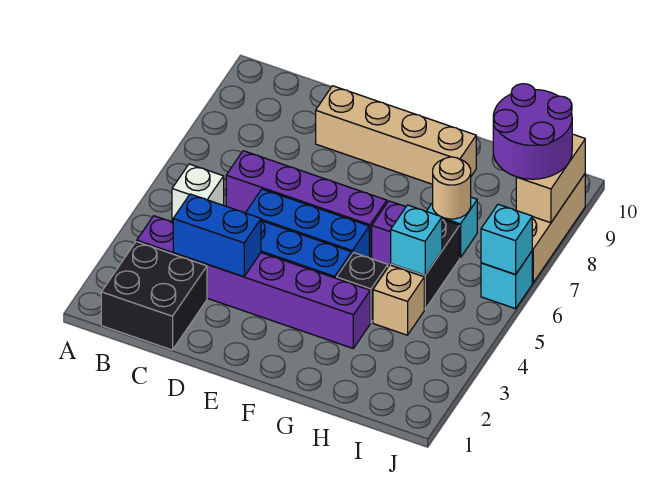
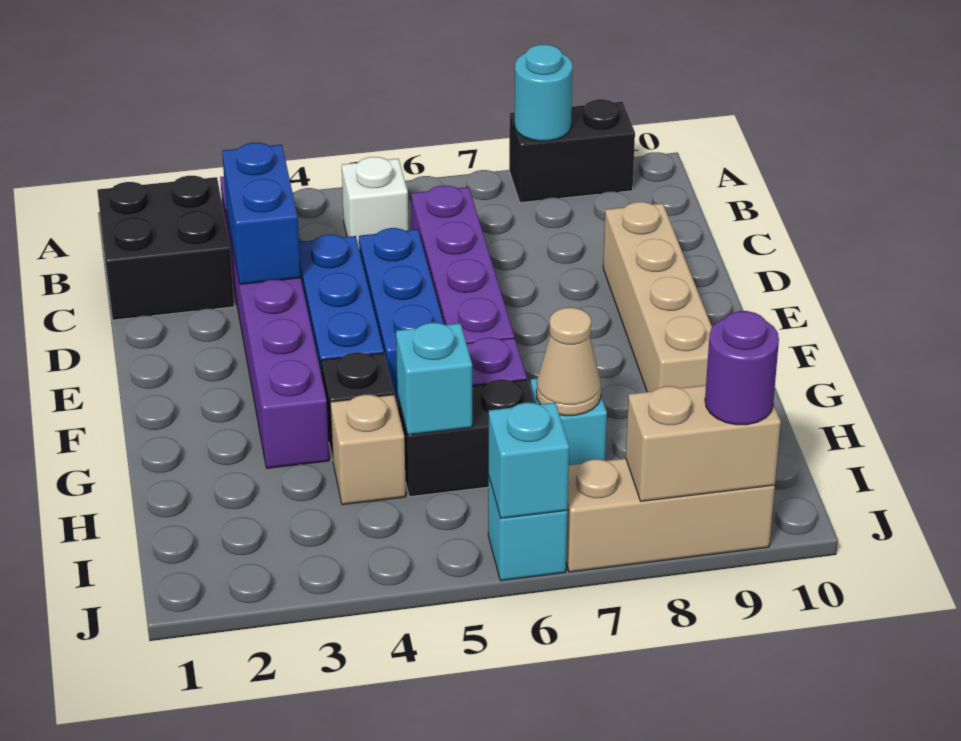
none -> black brick A8:A9 level 1
none -> cyan round brick A8 level 2
tan round brick H7 level 2 -> tan cone H7 level 2
purple round brick I8:J9 level 3 -> purple round brick J9 level 3

